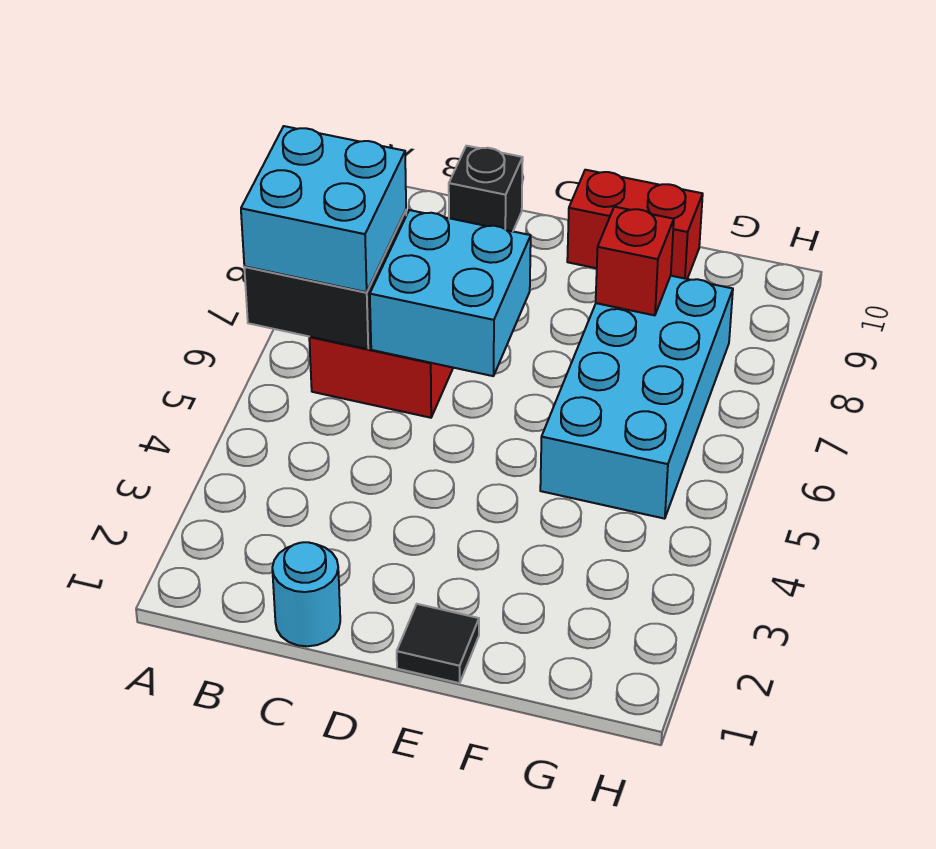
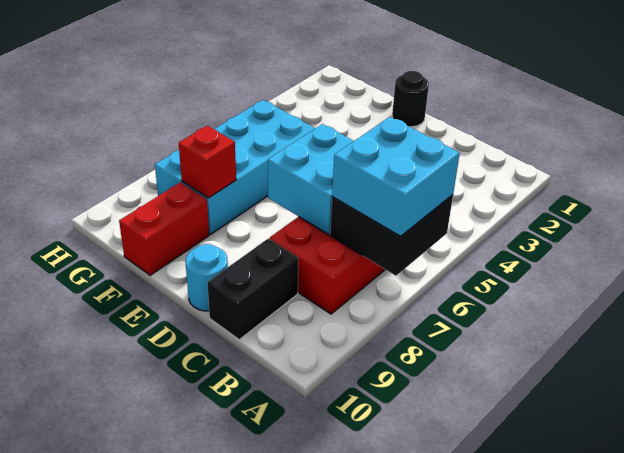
cyan round brick C1 level 1 -> cyan round brick D10 level 1
black brick C10 level 1 -> black brick C9:C10 level 1
black tile E1 level 1 -> black round brick E1 level 1
red brick E10:F10 level 1 -> red brick F9:F10 level 1

